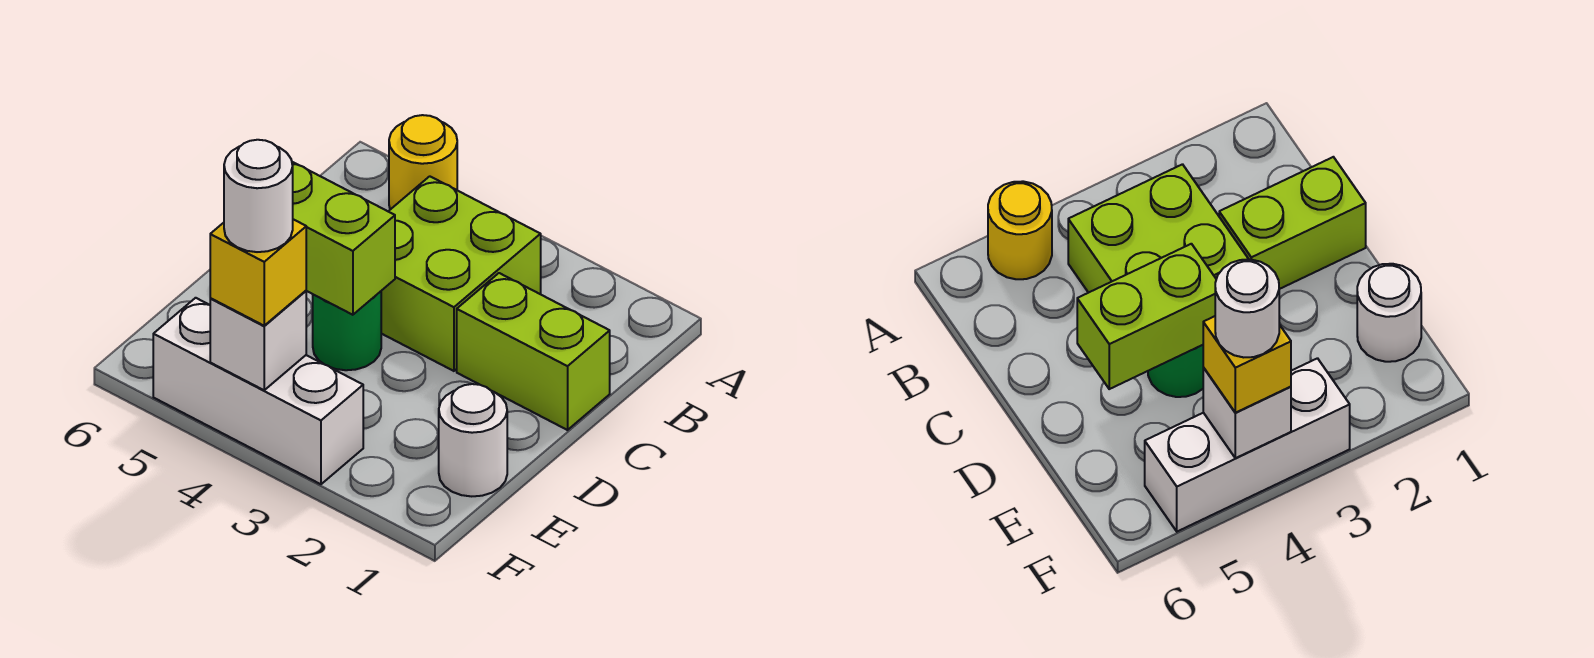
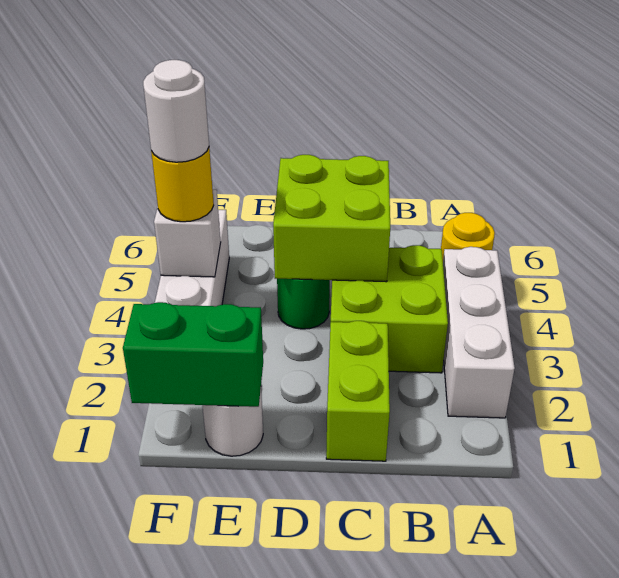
none -> white brick A2:A4 level 1
lime brick D4:D5 level 2 -> lime brick C4:D5 level 2
none -> green brick E1:F1 level 2
yellow brick F4 level 3 -> yellow round brick F4 level 3

